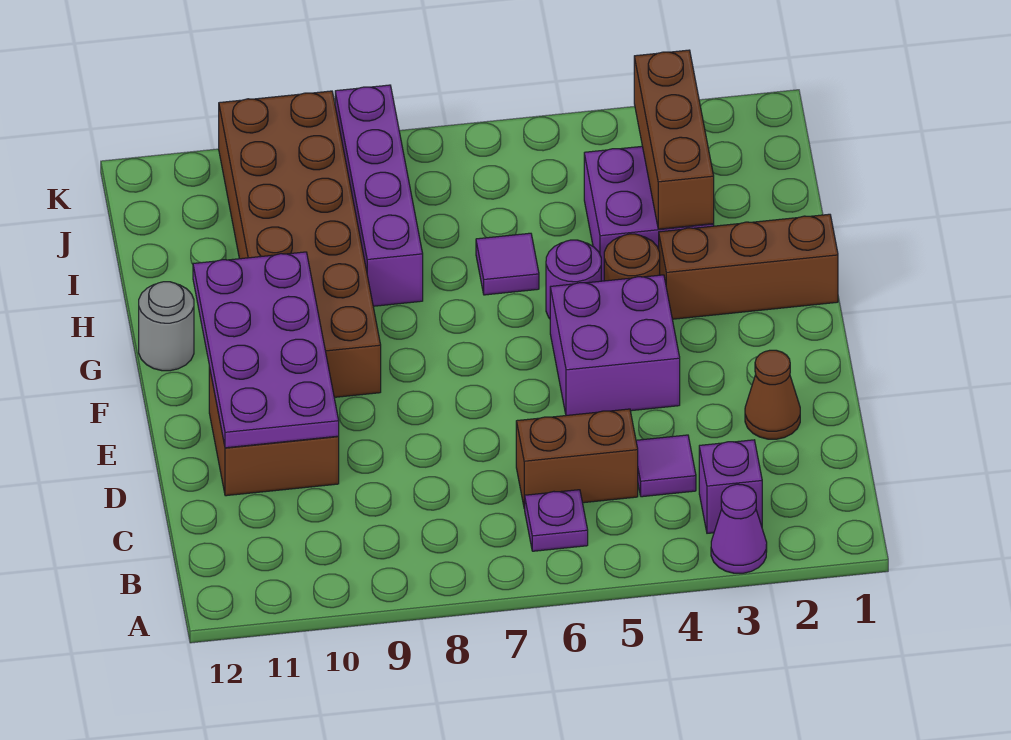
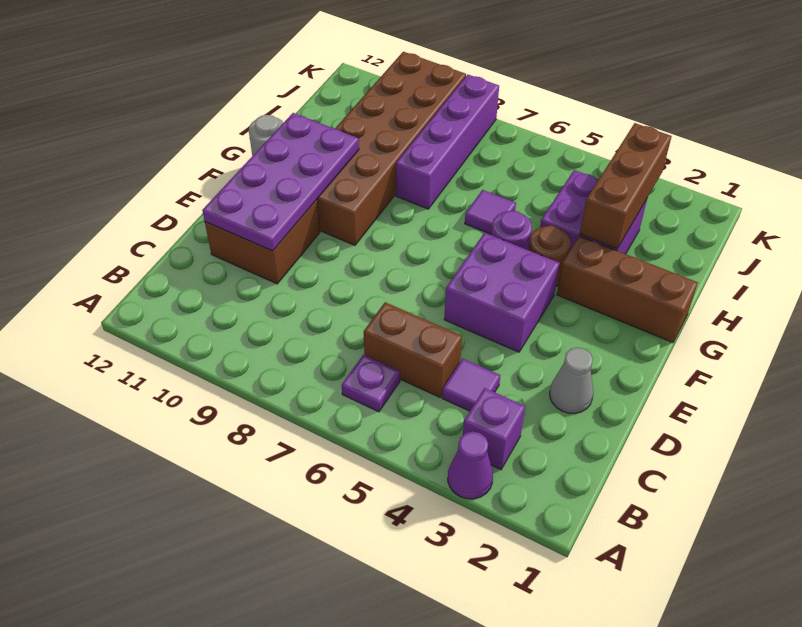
brown cone D2 level 1 -> grey cone D2 level 1

